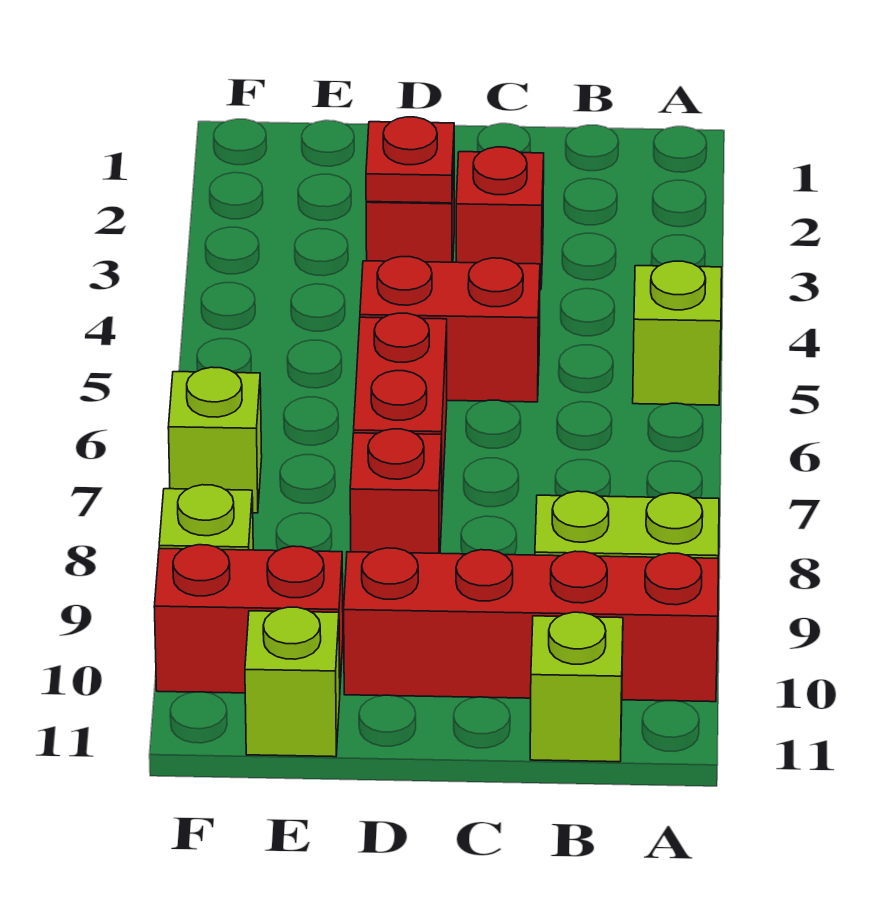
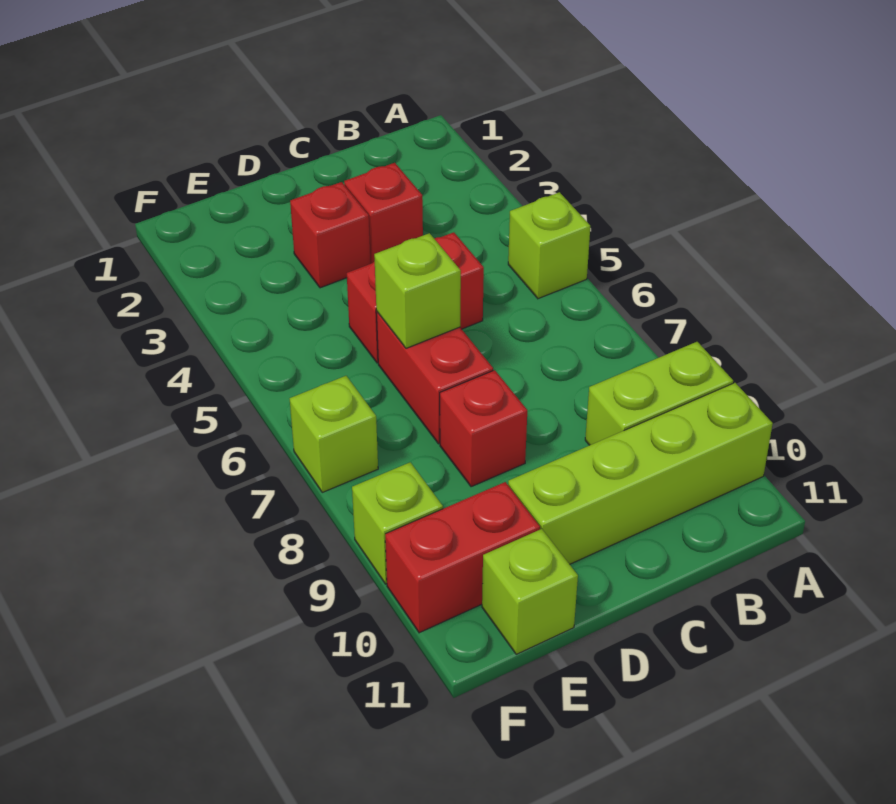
red brick A10:D10 level 1 -> lime brick A10:D10 level 1
lime brick B11 level 1 -> lime brick D6 level 2
red plate D3 level 2 -> none

